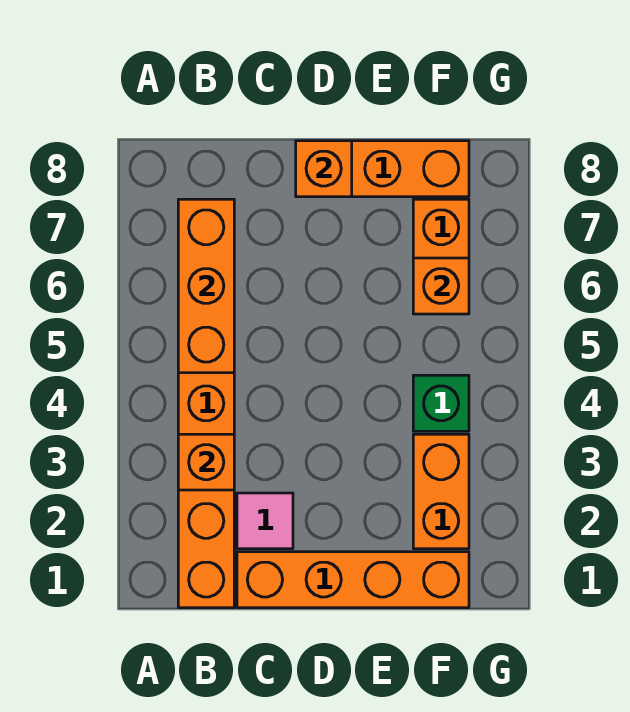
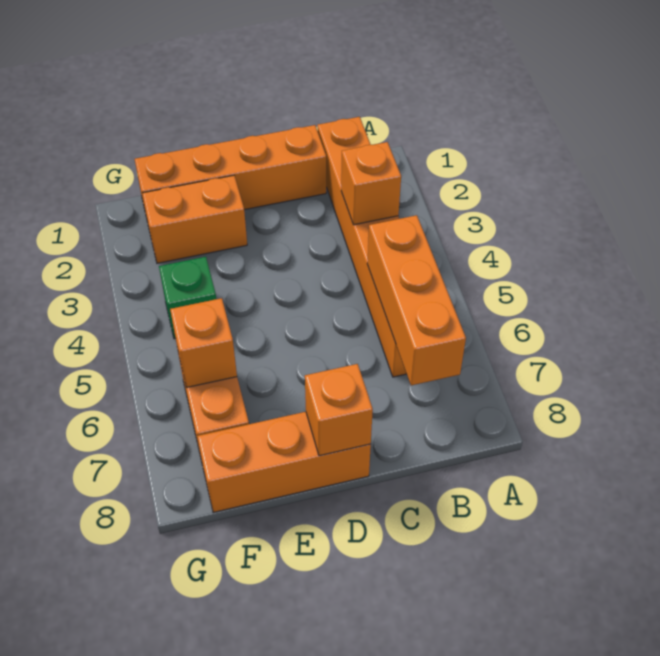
pink tile C2 level 1 -> none
orange brick F2:F3 level 1 -> orange brick E2:F2 level 1

